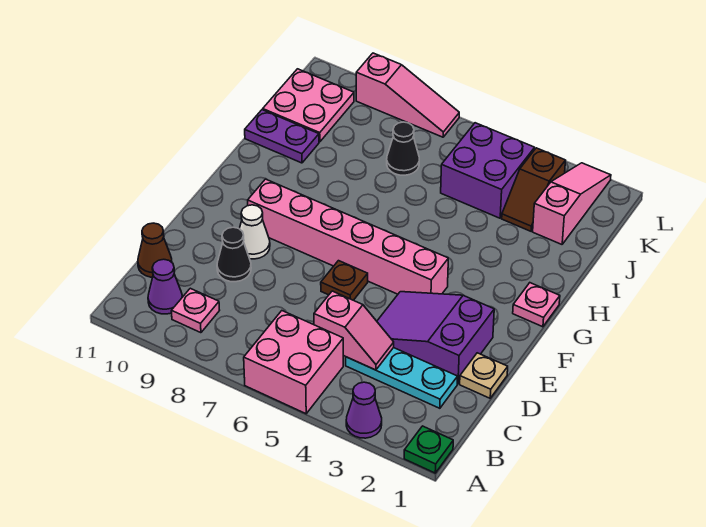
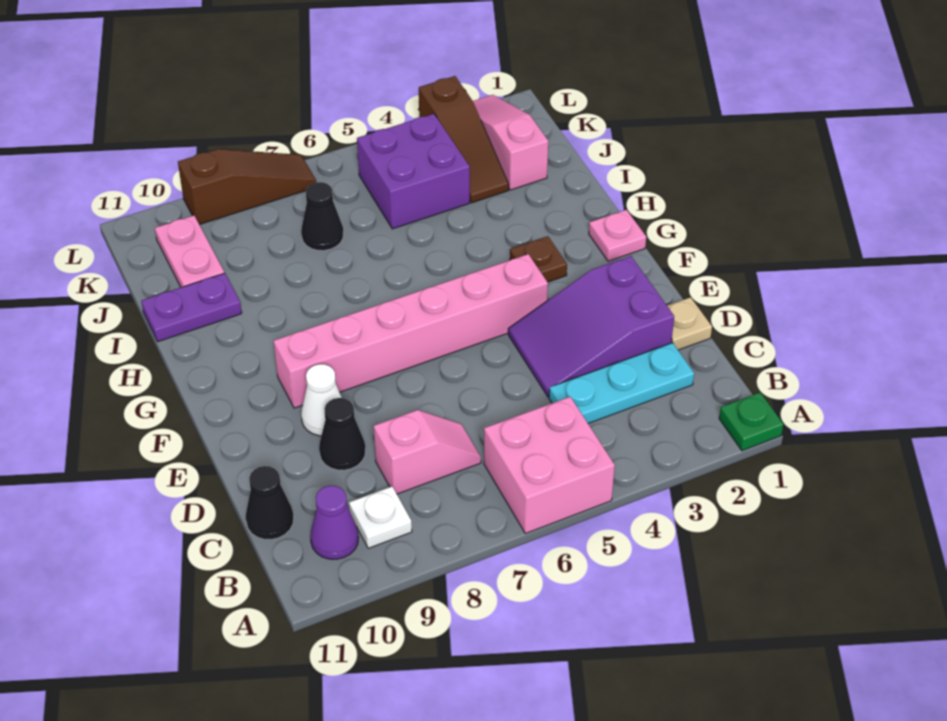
purple cone A3 level 1 -> none
pink plate B9 level 1 -> white plate B9 level 1
pink slope C4:C5 level 2 top 5 -> pink slope C7:C8 level 1 top 8
brown cone C11 level 1 -> black cone C11 level 1
brown plate E6 level 1 -> brown plate G3 level 1
brown slope J3:K3 level 1 top K -> brown slope J3:L3 level 1 top L
pink plate J10:K11 level 1 -> pink plate J10:K10 level 1
pink slope L7:L9 level 1 top 9 -> brown slope L7:L9 level 1 top 9

